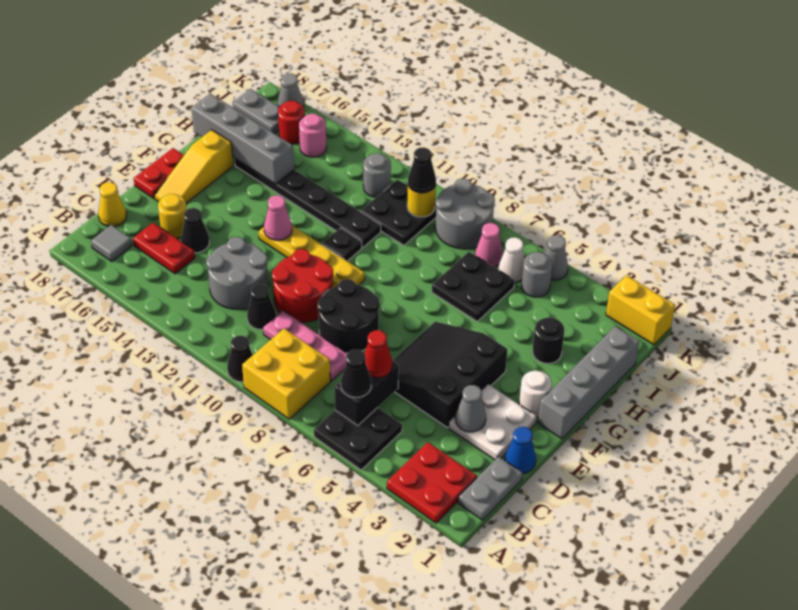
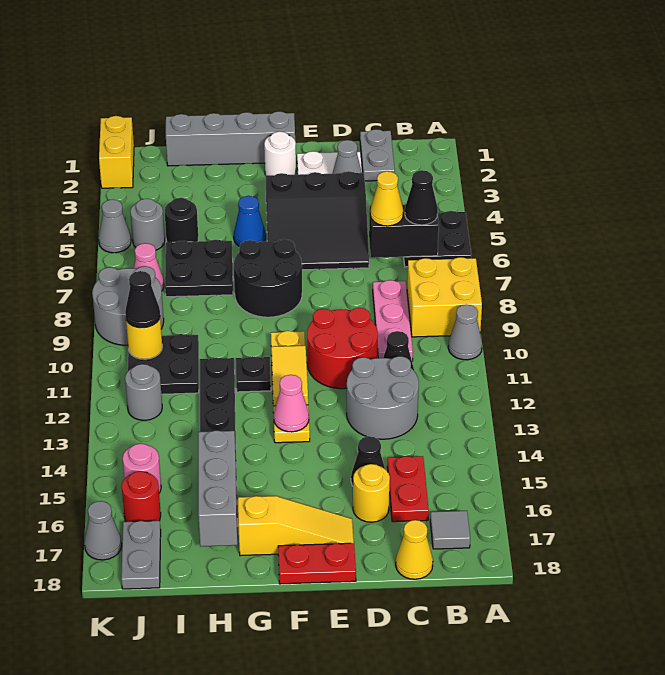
red plate A2:B3 level 1 -> none
black cone A10 level 1 -> grey cone A10 level 1
grey plate B1:C1 level 1 -> grey plate C1:C2 level 1
red cone C6 level 3 -> yellow cone C6 level 3
blue cone D1 level 1 -> blue cone G5 level 1
black round brick D8:E9 level 1 -> black round brick F7:G8 level 1
none -> yellow tile F11:F12 level 2
black round brick H3 level 1 -> black round brick I5 level 1
grey brick H15:H18 level 2 -> grey brick H15:H17 level 2
white cone J6 level 1 -> none

